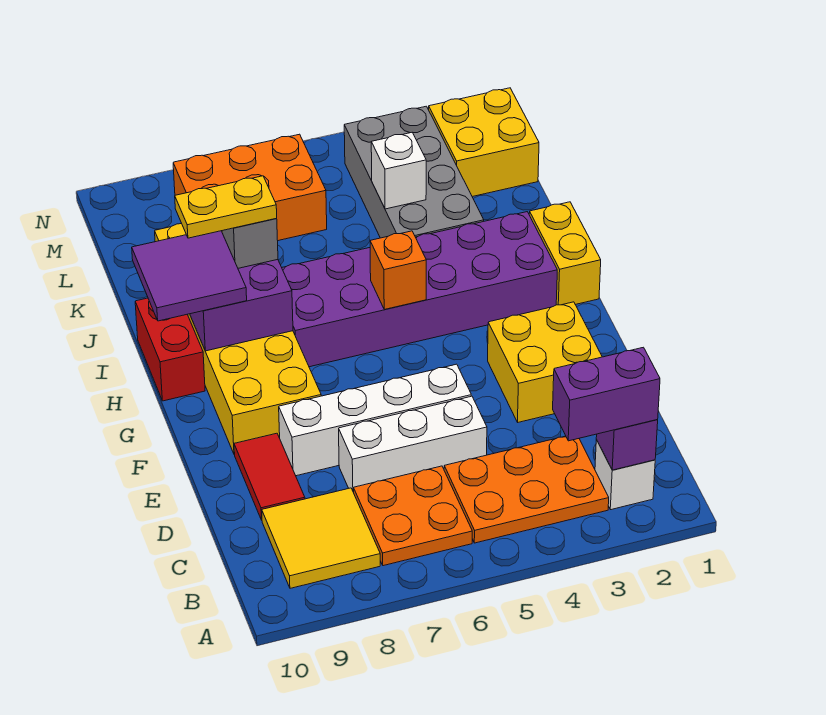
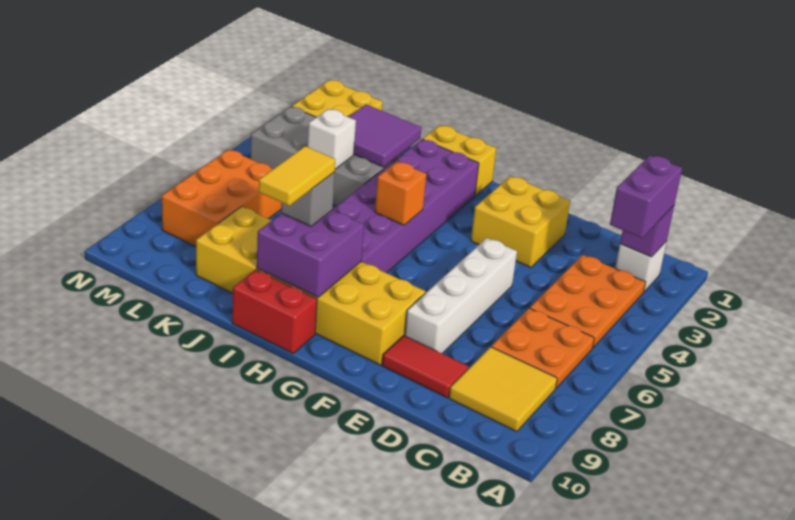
white brick D5:D7 level 1 -> none
purple tile H9:I10 level 3 -> purple tile J2:K3 level 2
yellow plate I8:I9 level 4 -> yellow tile I8:I9 level 4

